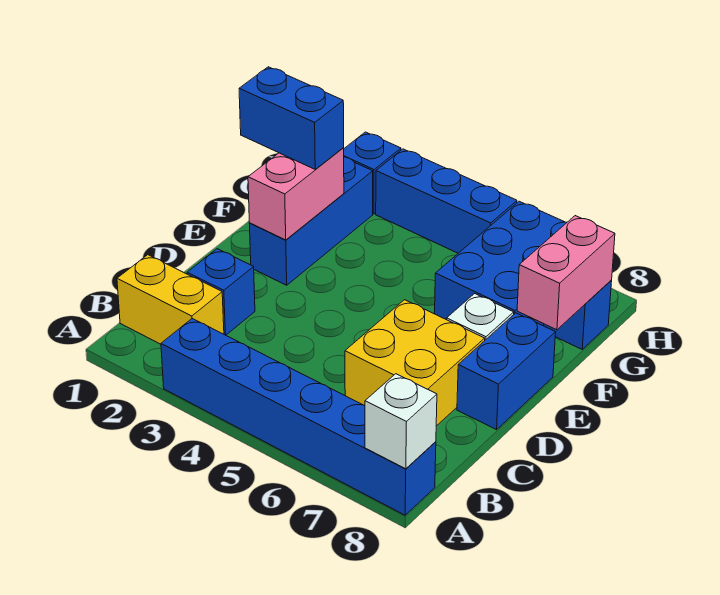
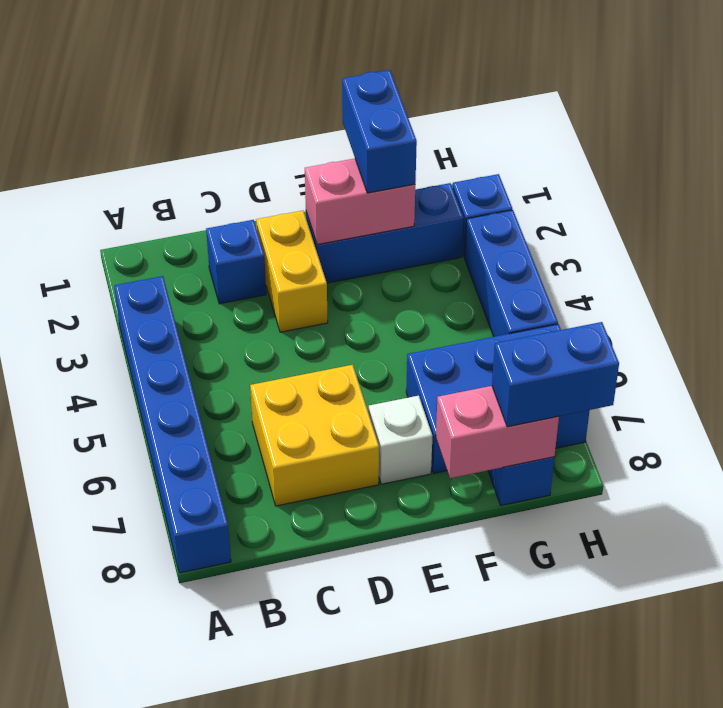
white brick A8 level 2 -> none
yellow brick B1:B2 level 1 -> yellow brick D2:D3 level 1
blue brick D8:E8 level 1 -> blue brick G8:H8 level 3

